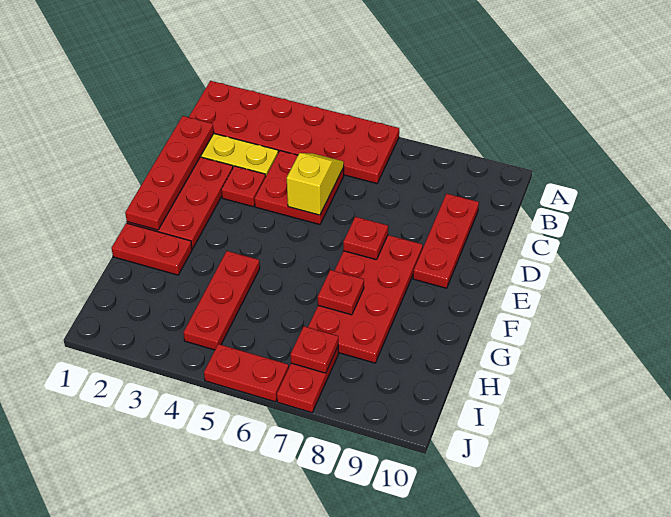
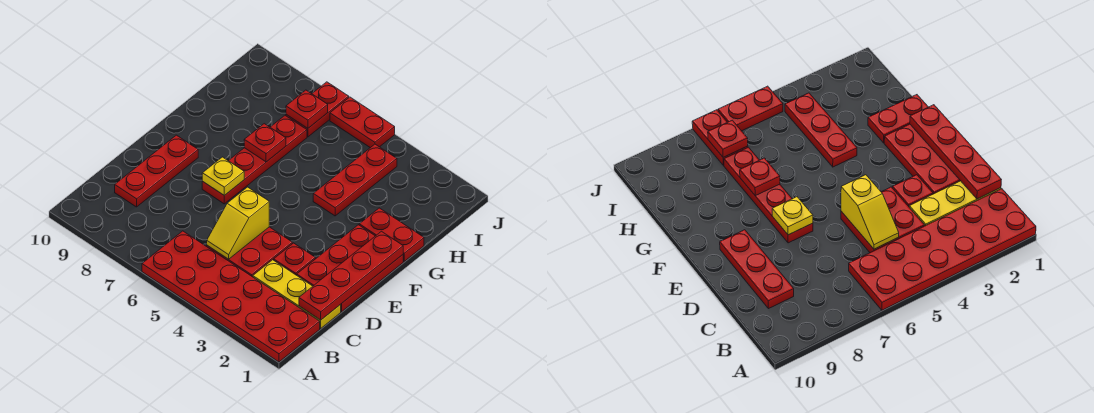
red plate E7:H8 level 1 -> red plate E7:H7 level 1
red plate E7 level 2 -> yellow plate E7 level 2

